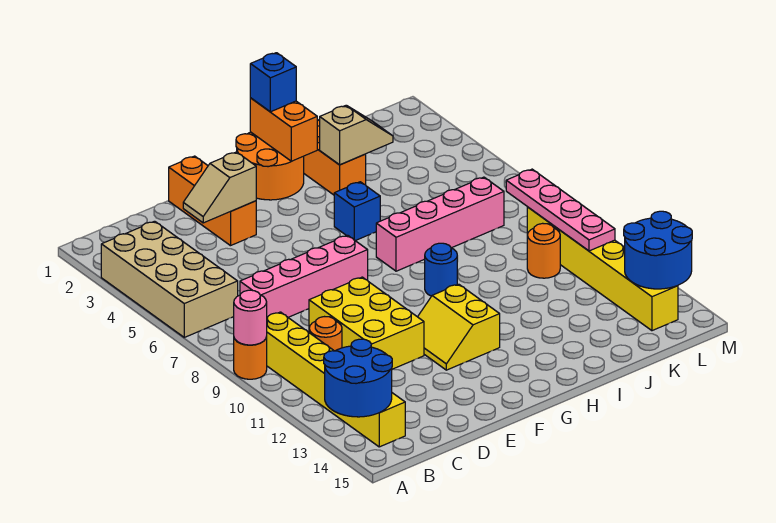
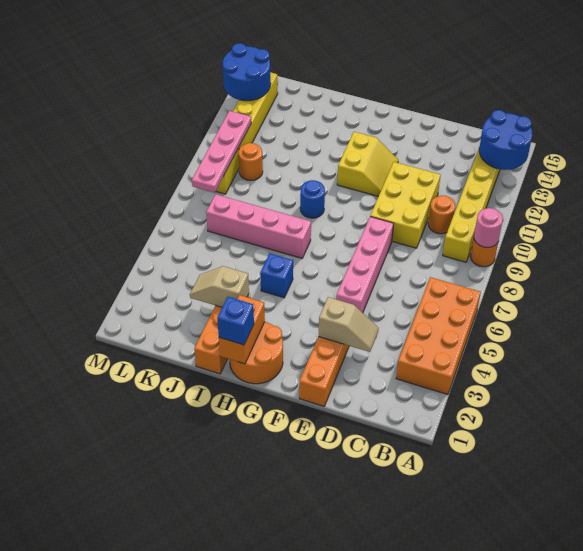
tan brick A3:B6 level 1 -> orange brick A3:B6 level 1
pink brick C7:F7 level 1 -> pink brick E5:E8 level 1

